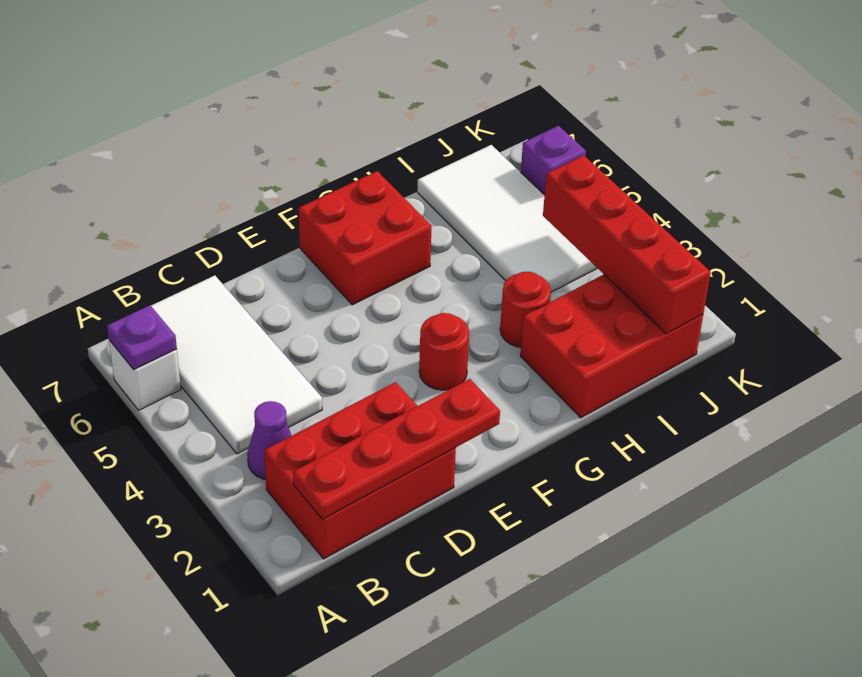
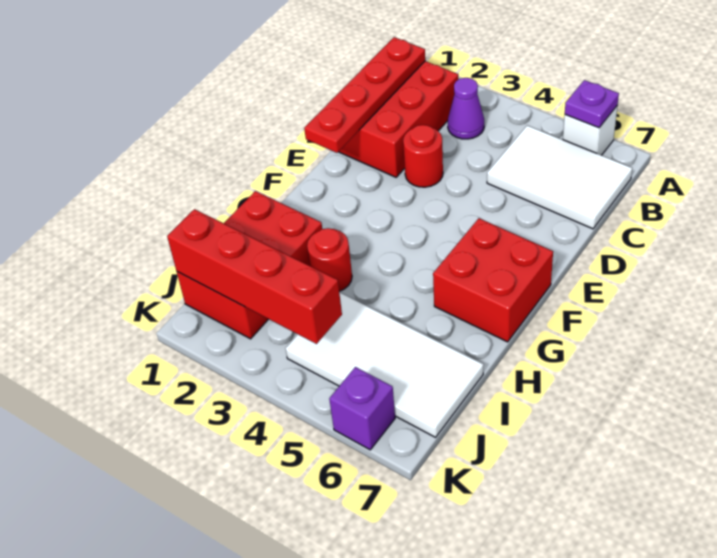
white tile B4:C7 level 1 -> white tile B5:C7 level 1
red round brick F3 level 1 -> red round brick D3 level 1

